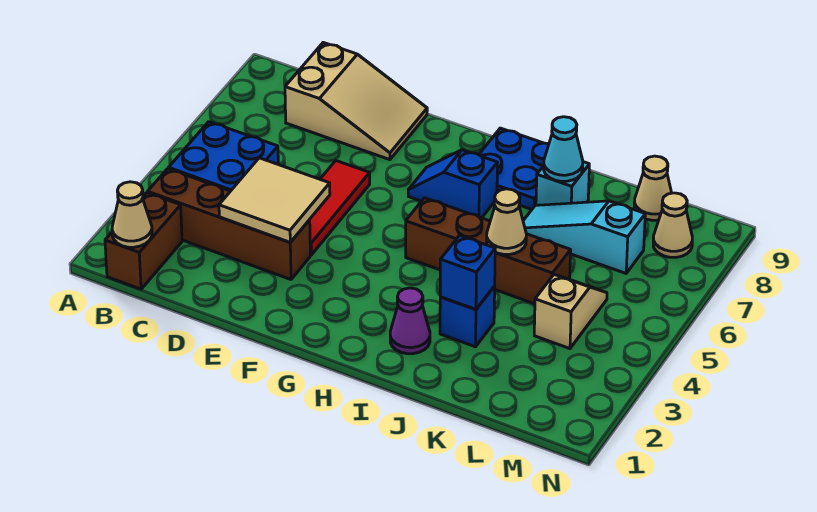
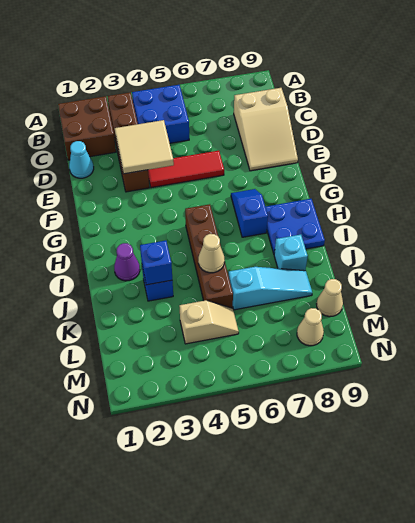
brown brick B1:B2 level 1 -> brown brick B1:C2 level 1
tan cone B1 level 2 -> none
cyan slope J7:L7 level 1 top L -> cyan slope K6:K8 level 1 top 6
cyan cone J8 level 2 -> cyan cone D1 level 1

